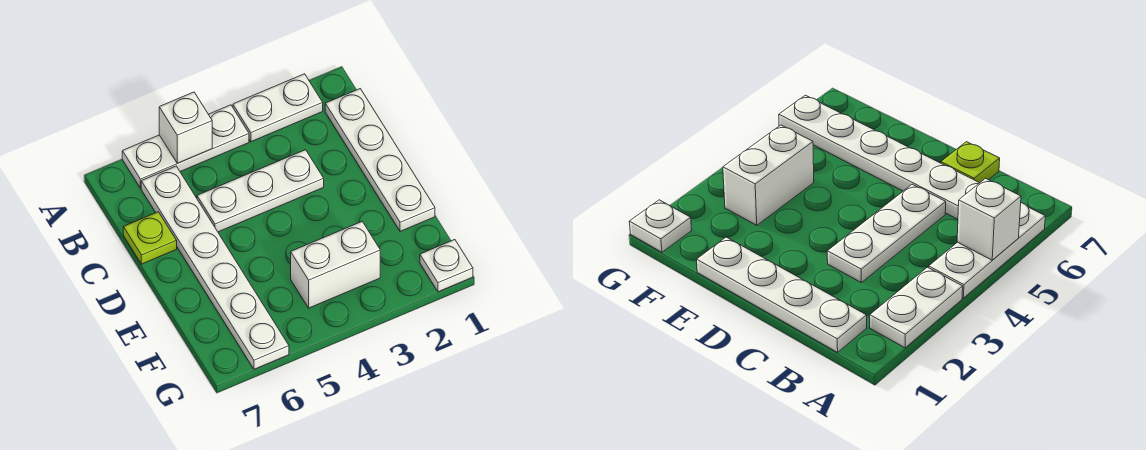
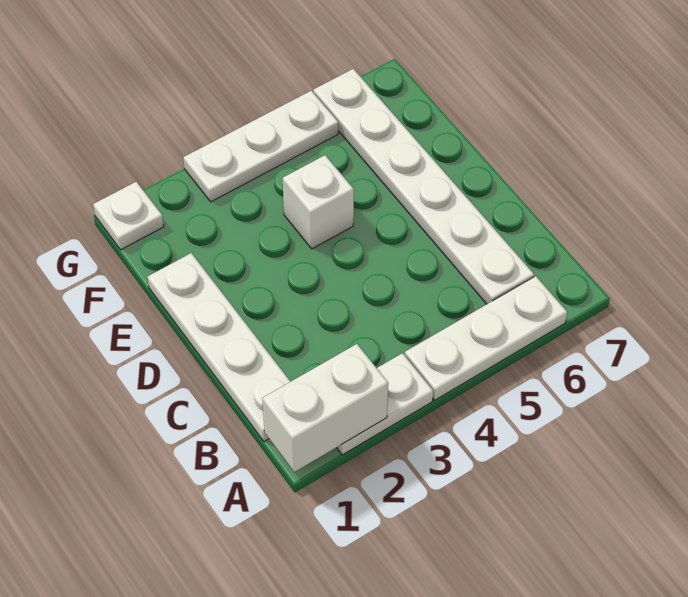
white brick A5 level 2 -> white brick E4 level 1
white plate C3:C5 level 1 -> white plate G3:G5 level 1
lime plate C7 level 1 -> none
white brick F3:F4 level 1 -> white brick A1:A2 level 2

